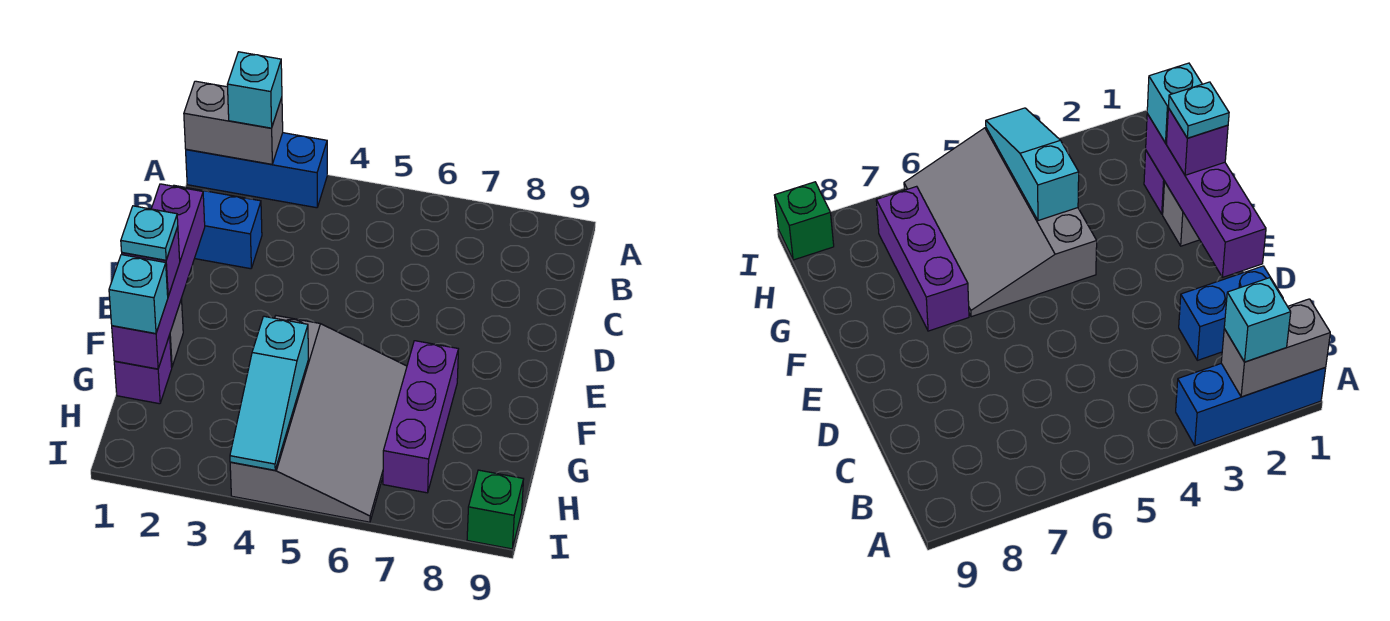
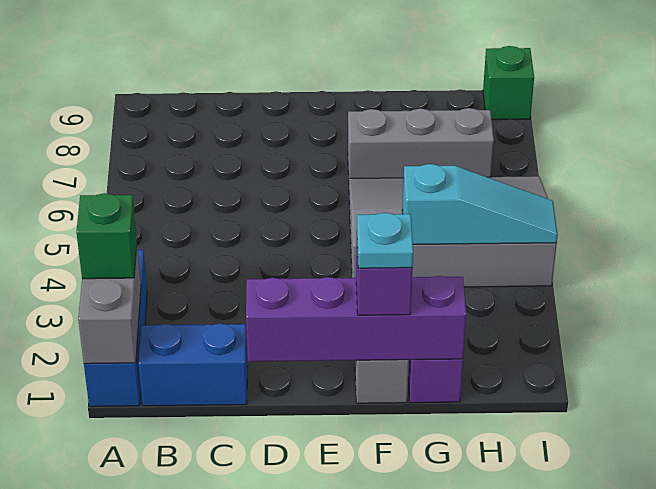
cyan brick A2 level 3 -> green brick A2 level 3
blue brick C1:C2 level 1 -> blue brick B1:C1 level 1
purple brick F7:H7 level 1 -> grey brick F7:H7 level 1
cyan brick G1 level 3 -> none

